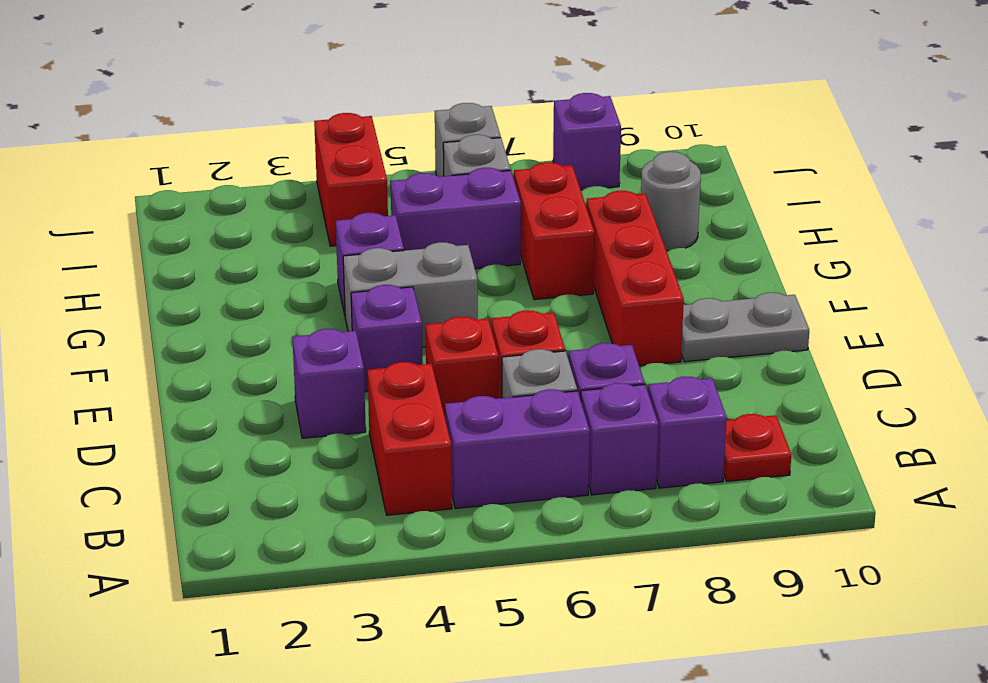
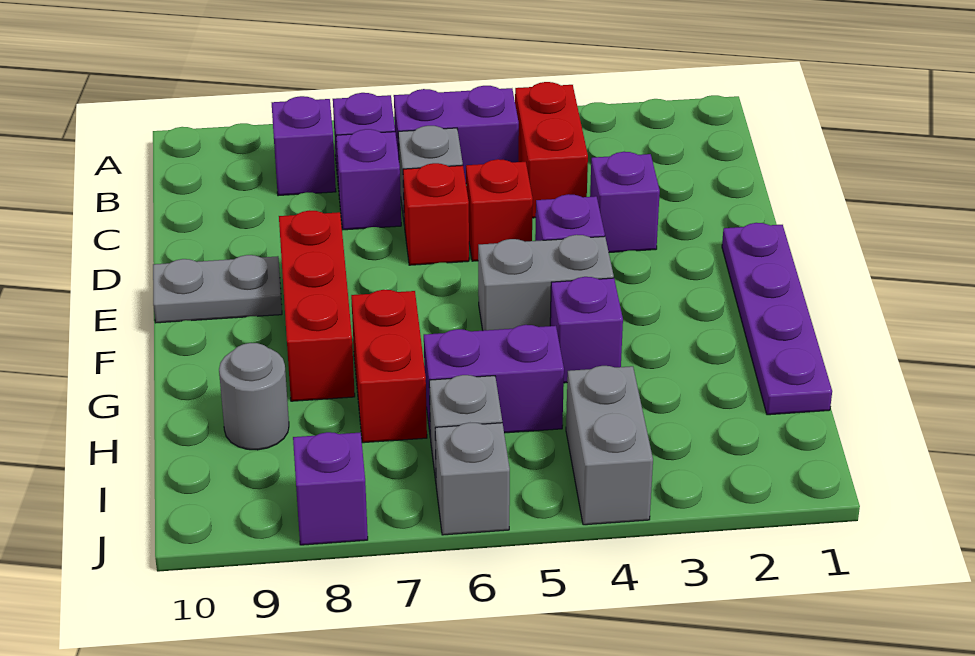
red plate B9 level 1 -> none
none -> purple plate E1:H1 level 1
red brick I4:J4 level 1 -> grey brick I4:J4 level 1

